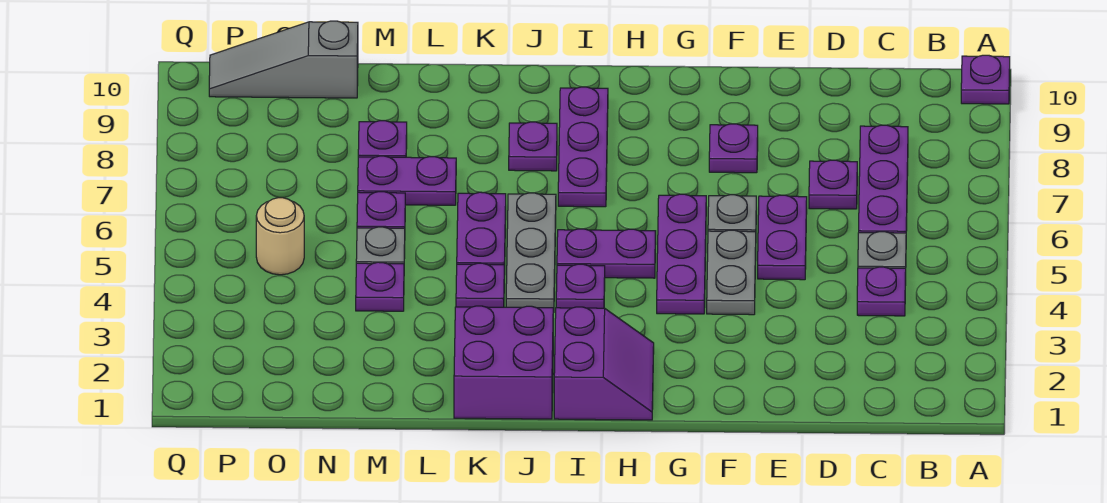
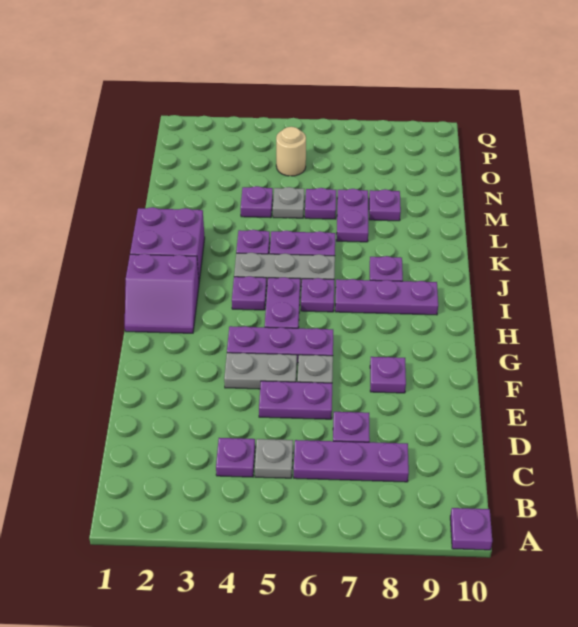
none -> purple plate I6 level 1
grey slope N10:P10 level 1 top N -> none

